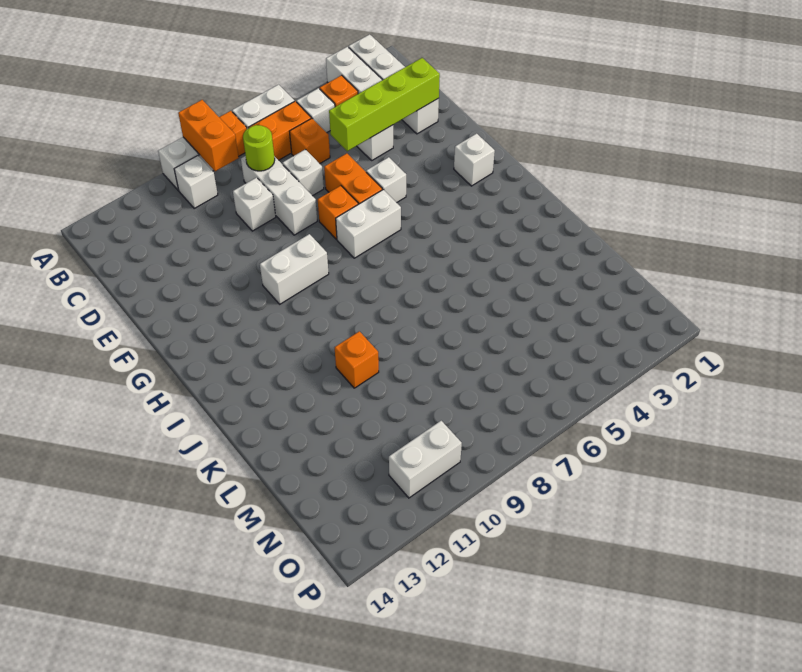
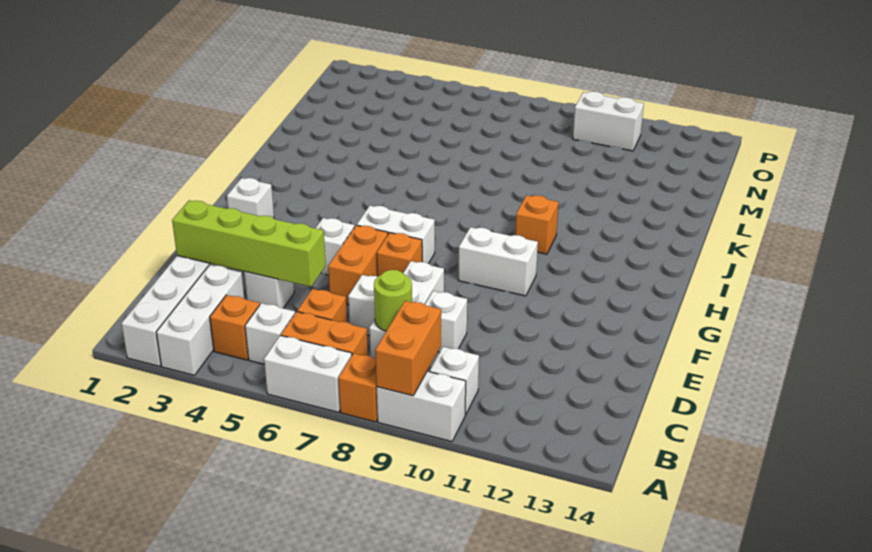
orange brick K10 level 1 -> orange brick I10 level 1

